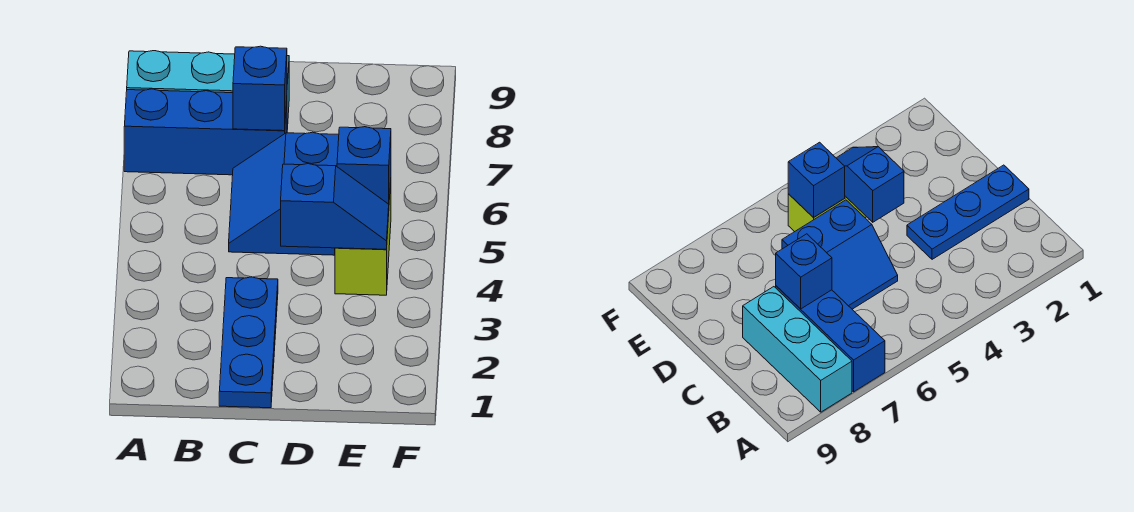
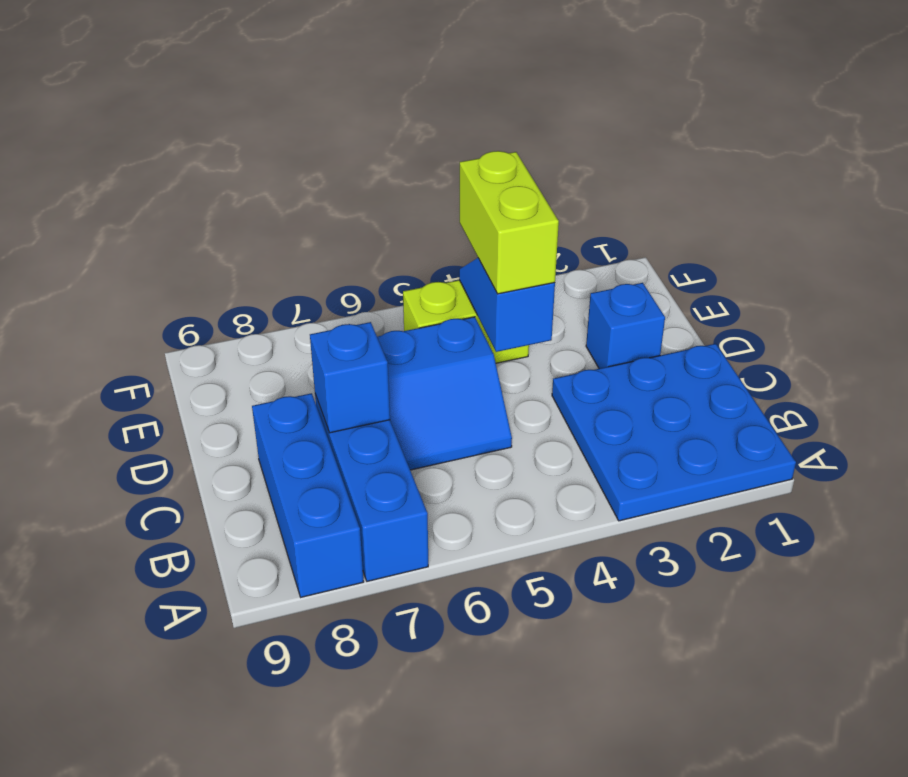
cyan brick A8:C8 level 1 -> blue brick A8:C8 level 1
blue plate C1:C3 level 1 -> blue plate A1:C3 level 1
none -> lime brick D4:E4 level 3
blue brick E5 level 2 -> blue brick D2 level 1

